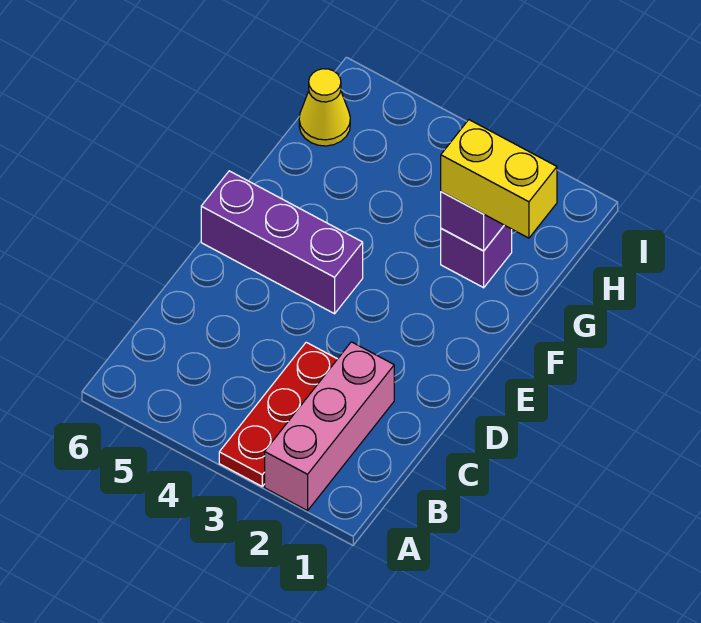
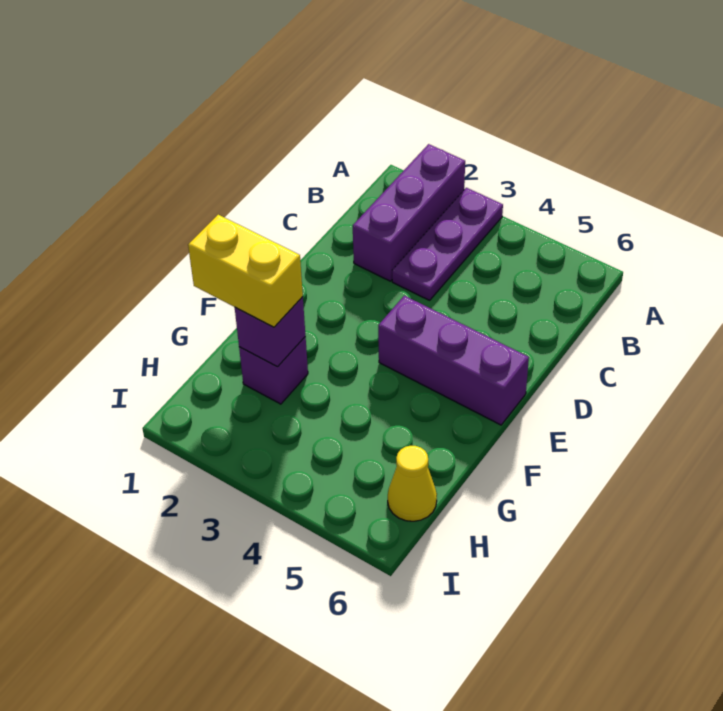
pink brick A2:C2 level 1 -> purple brick A2:C2 level 1
red plate A3:C3 level 1 -> purple plate A3:C3 level 1

